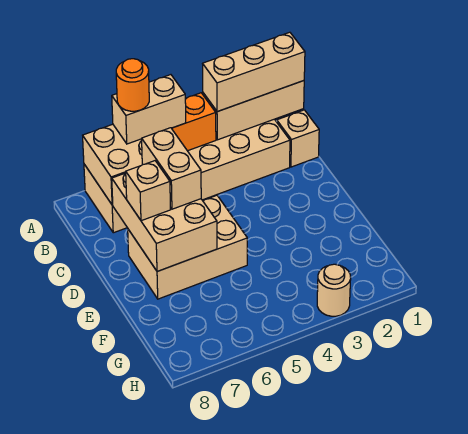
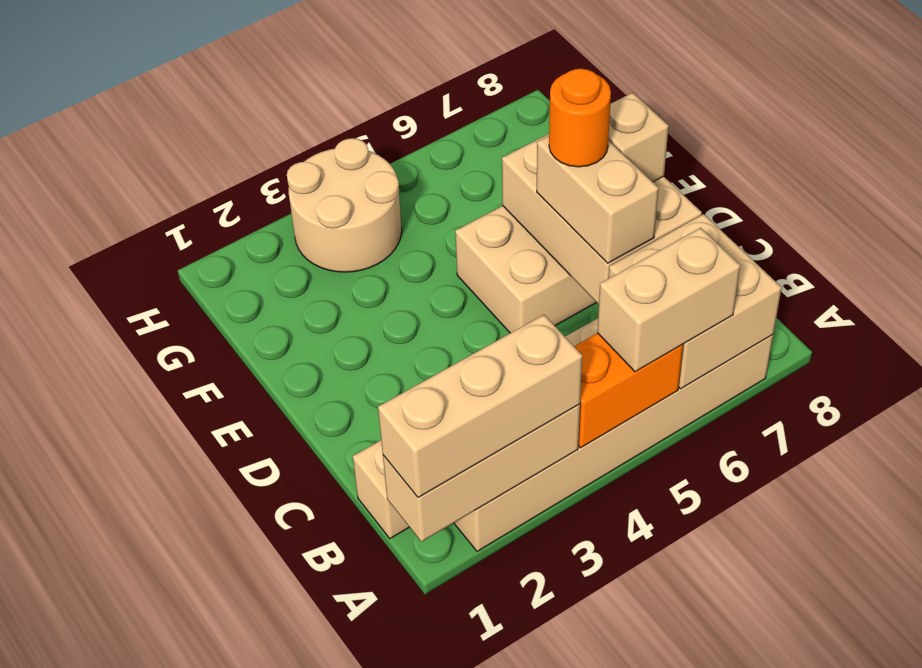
orange round brick A6 level 4 -> orange round brick D6 level 4
tan round brick H3 level 1 -> tan round brick G3:H4 level 1

